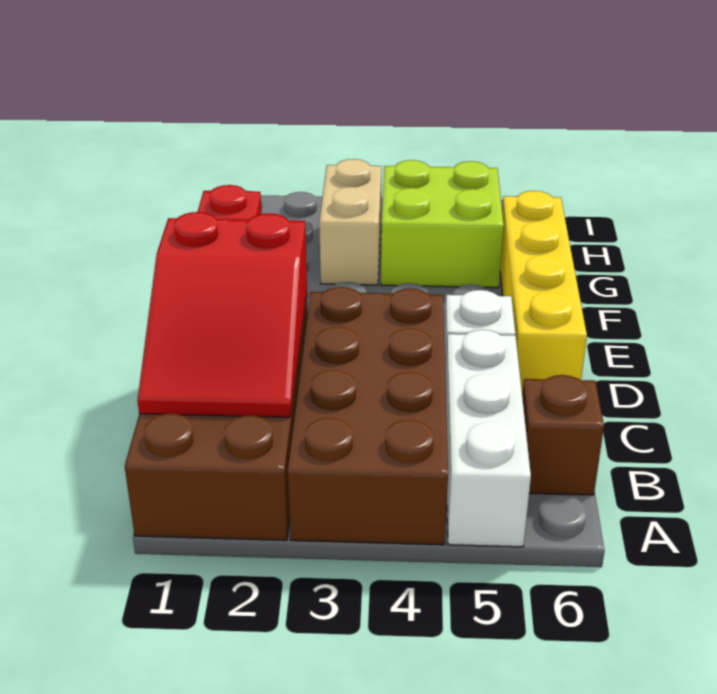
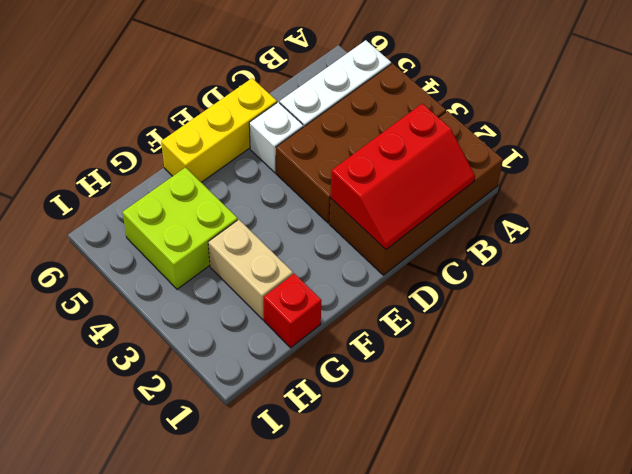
red slope B1:D2 level 2 top D -> red slope B1:D2 level 2 top 2
brown brick B6 level 1 -> none
yellow brick D6:G6 level 1 -> yellow brick D6:F6 level 1
tan brick G3:H3 level 1 -> tan brick G2:G3 level 1

